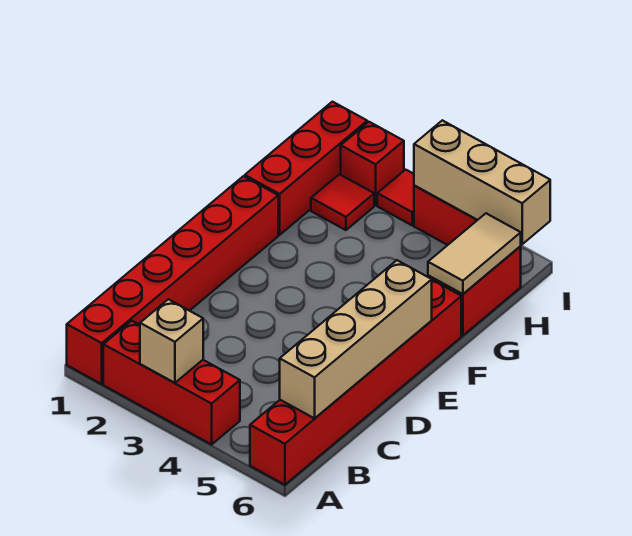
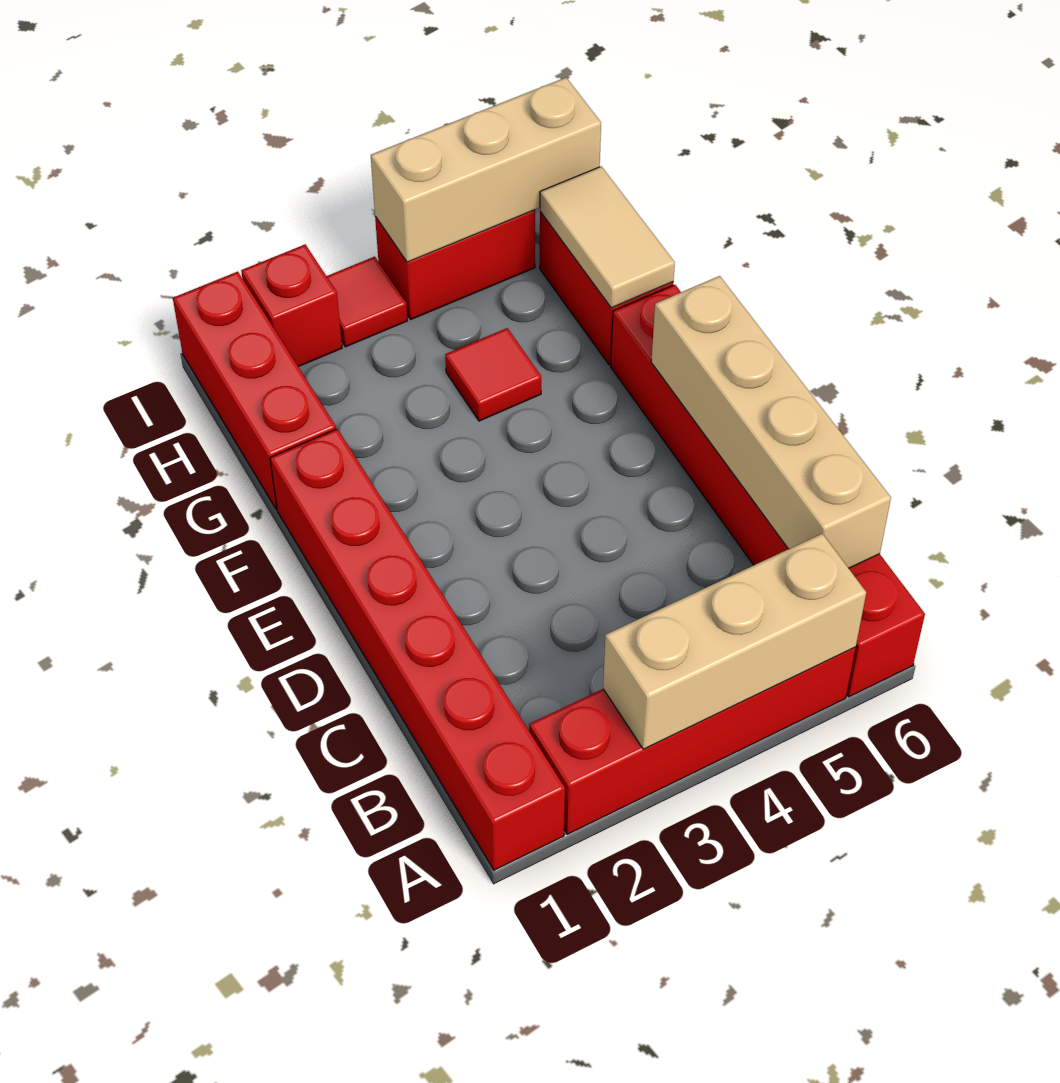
red brick A2:A4 level 1 -> red brick A2:A5 level 1
tan brick A3 level 2 -> tan brick A3:A5 level 2
red tile H2 level 1 -> red tile G4 level 1

